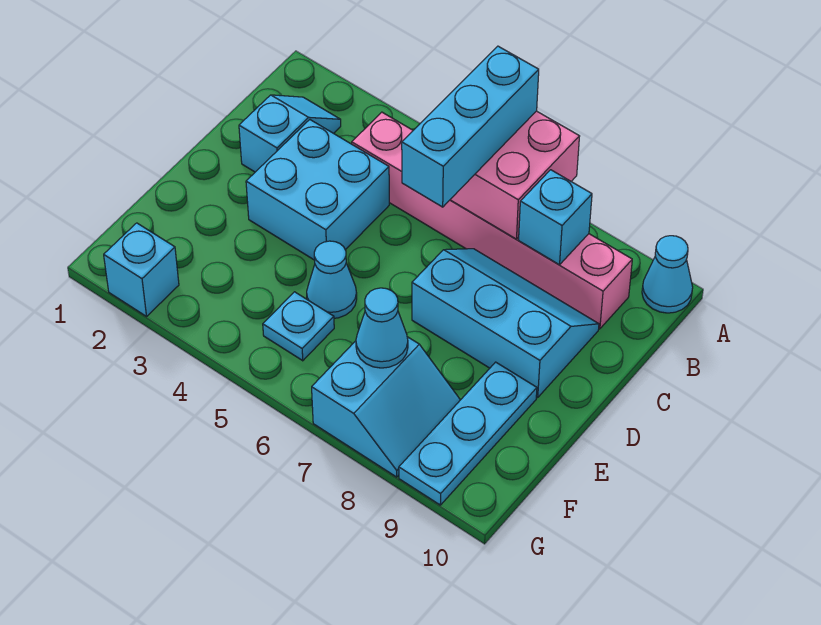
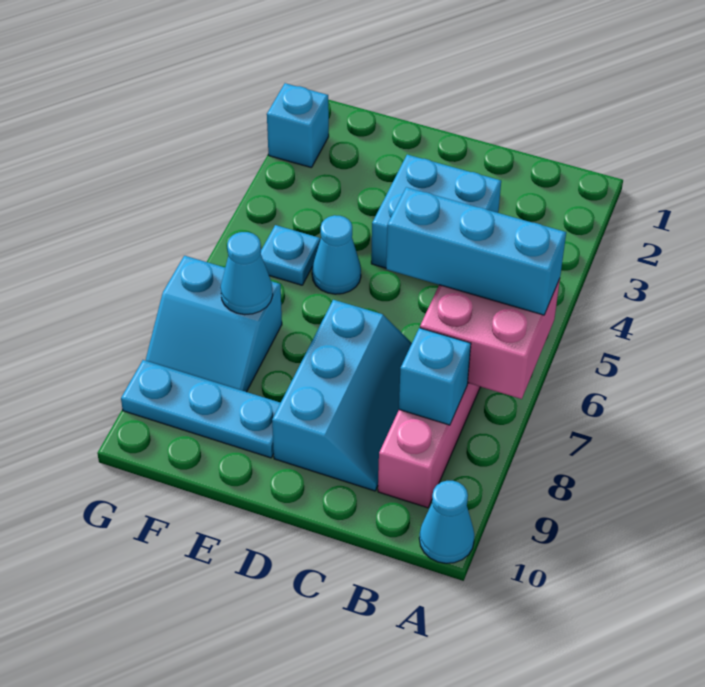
cyan slope B2:C2 level 1 top C -> none

